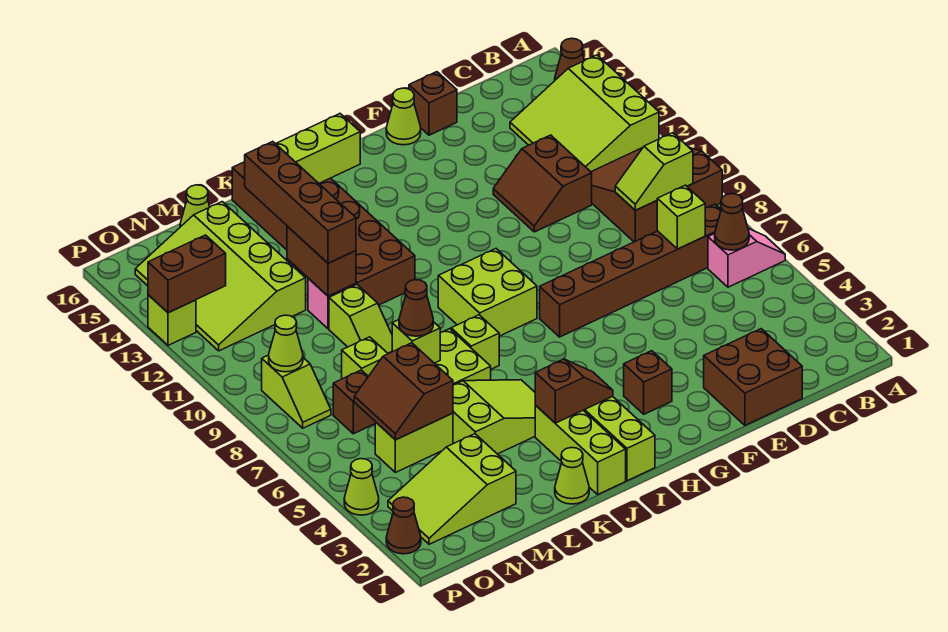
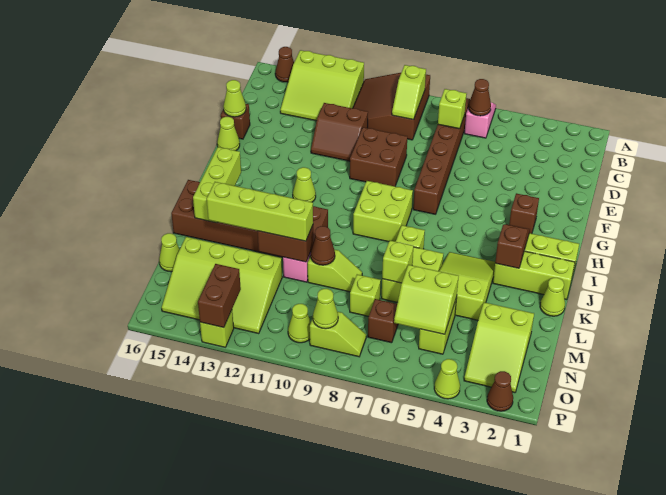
brown brick D1:E2 level 1 -> brown brick E9:F10 level 1
none -> lime cone E16 level 2
none -> lime cone H12 level 1
brown cone L7 level 3 -> brown cone L10 level 2
brown brick L11:L14 level 3 -> lime brick L11:L14 level 3
brown slope M5:N6 level 2 top M -> lime slope M5:N6 level 2 top M
none -> lime cone O10 level 1

